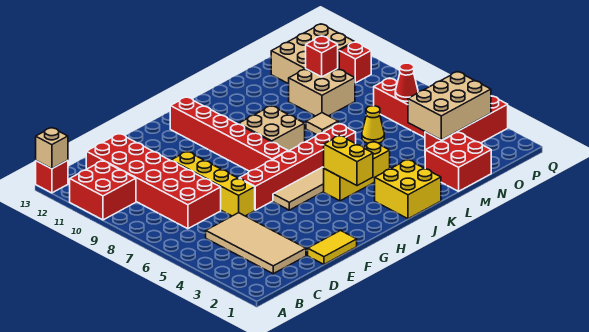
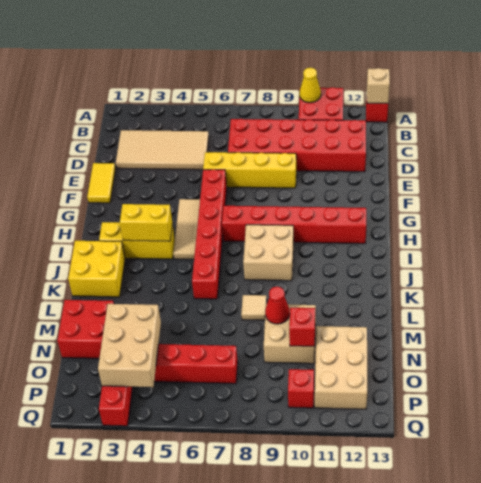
yellow brick I4:K4 level 1 -> yellow brick I2:I4 level 1
yellow cone M6 level 1 -> yellow cone A10 level 2
red cone O6 level 2 -> red cone M9 level 2

